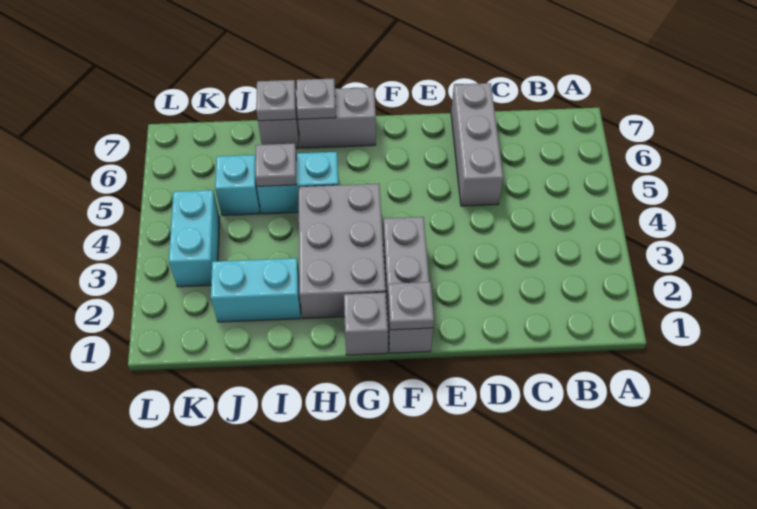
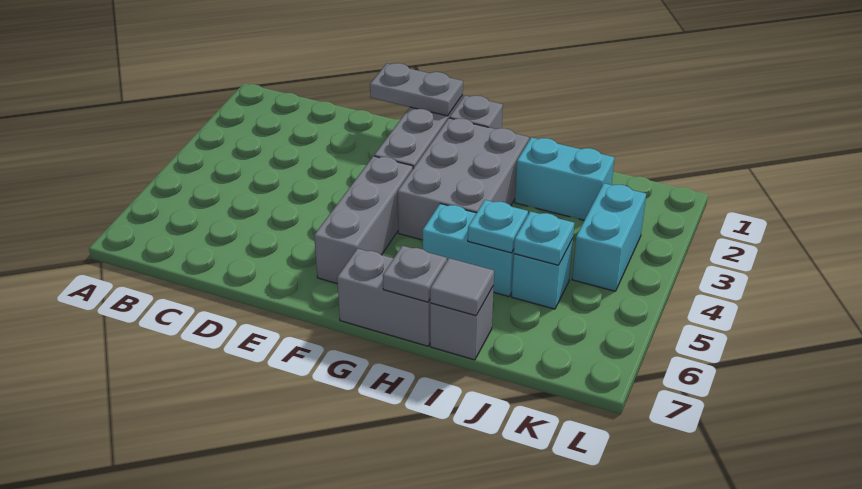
grey brick D5:D7 level 1 -> grey brick F4:F6 level 1
grey plate F1 level 2 -> grey plate E1:F1 level 2
grey plate I5 level 2 -> cyan plate I5 level 2
grey plate I7 level 2 -> grey tile I7 level 2
none -> cyan plate J5 level 2

